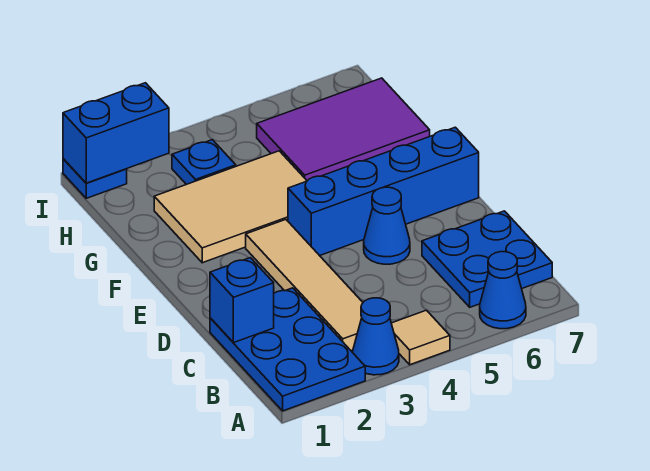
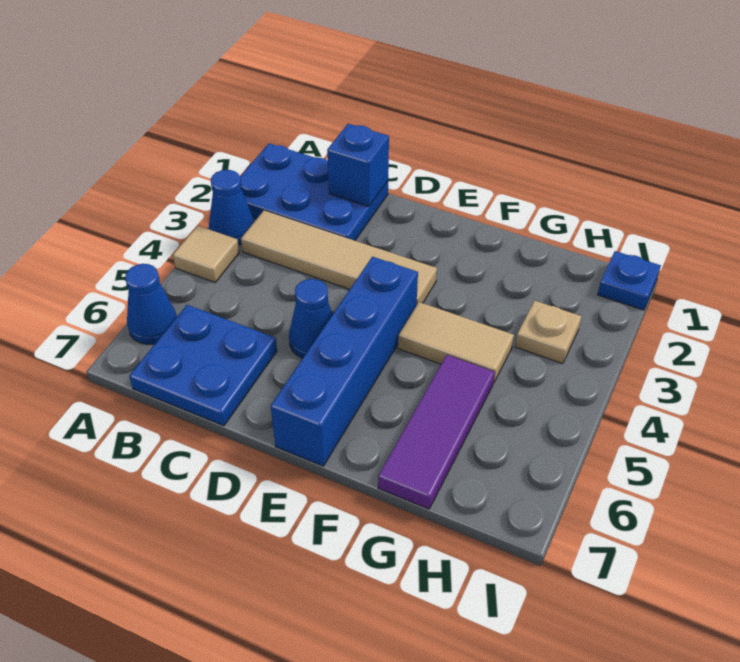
tan tile F2:G4 level 1 -> tan tile F4:G4 level 1
purple tile G5:H7 level 1 -> purple tile G5:G7 level 1
blue plate H3 level 1 -> tan plate H3 level 1
blue brick I1:I2 level 2 -> none

